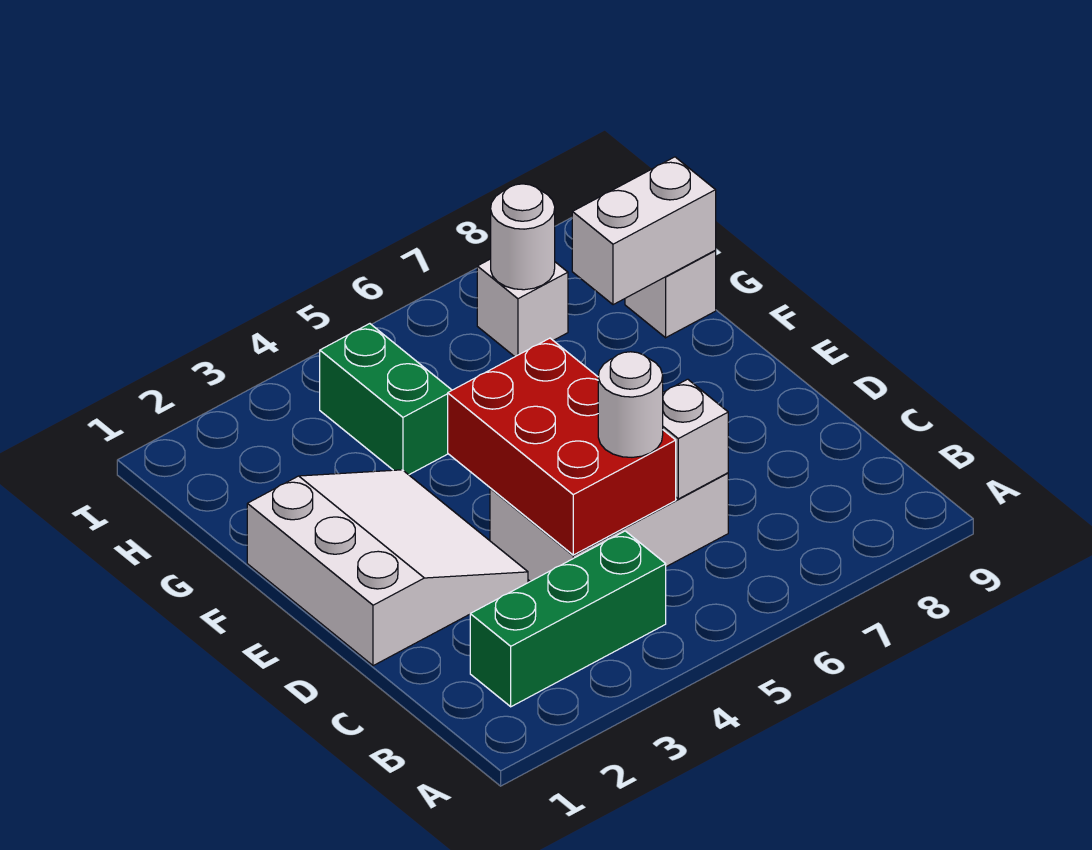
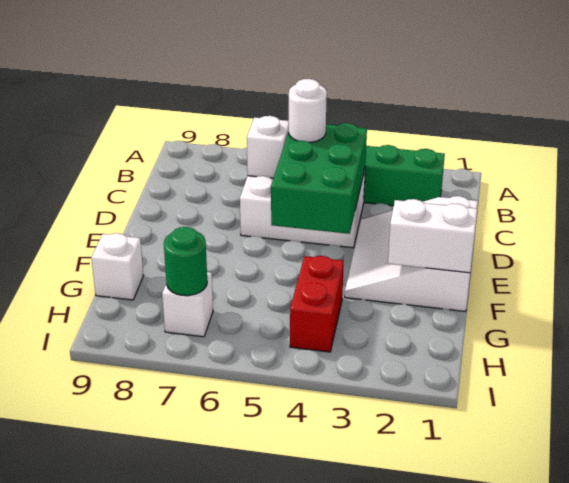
red brick C4:E5 level 2 -> green brick C4:E5 level 2
green brick G4:H4 level 1 -> red brick G4:H4 level 1
white brick G8:G9 level 2 -> white brick F1:F2 level 2
white round brick H7 level 2 -> green round brick H7 level 2

